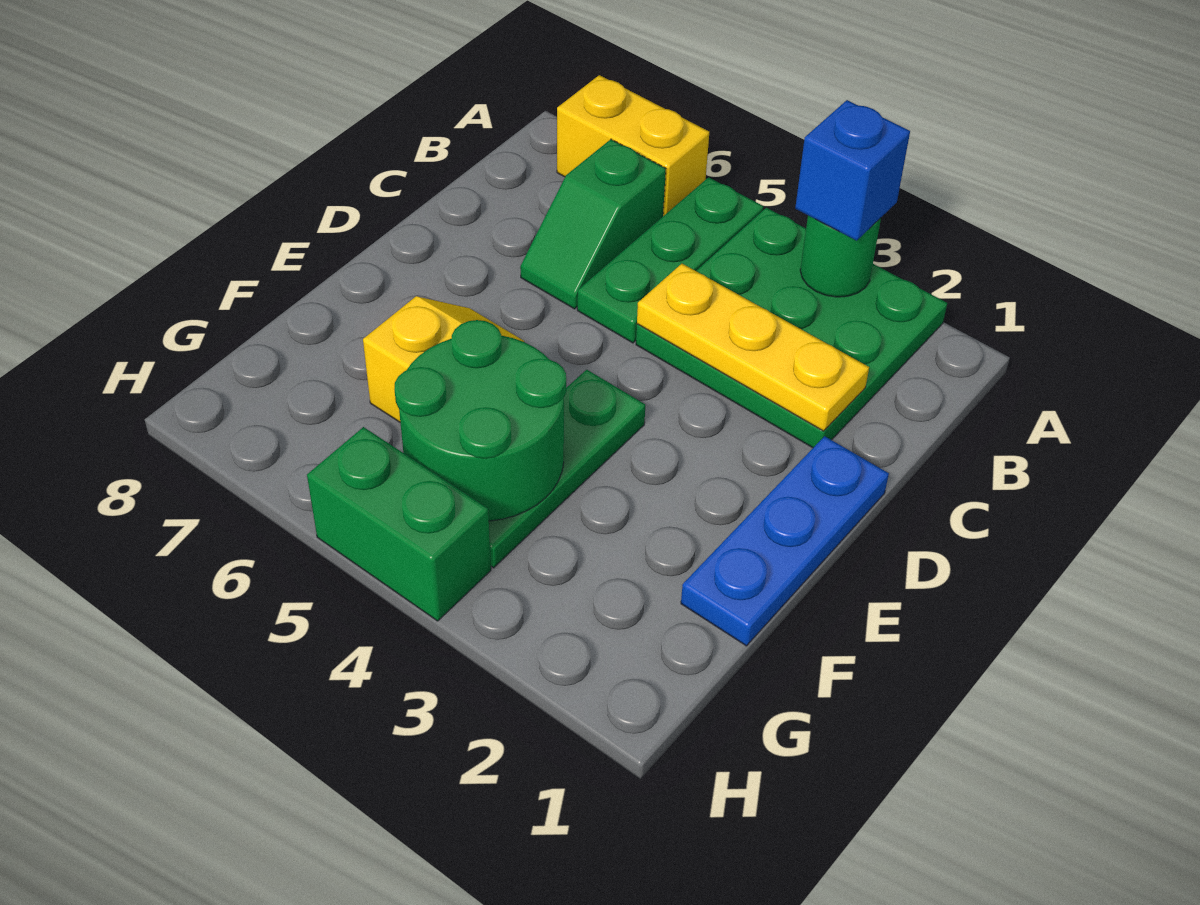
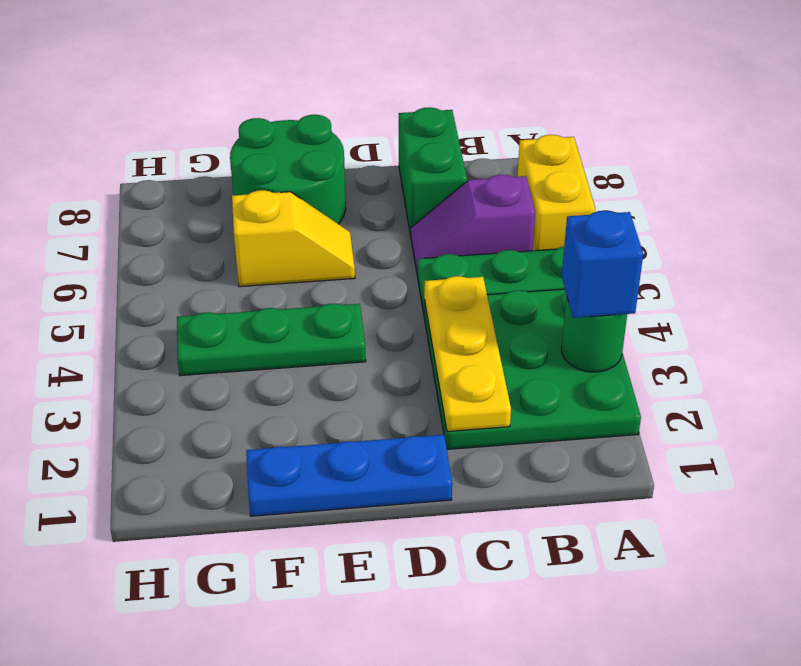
green slope B6:C6 level 1 top B -> purple slope B6:C6 level 1 top B
green round brick F4:G5 level 2 -> green round brick E7:F8 level 1
green brick H4:H5 level 1 -> green brick C7:C8 level 1

